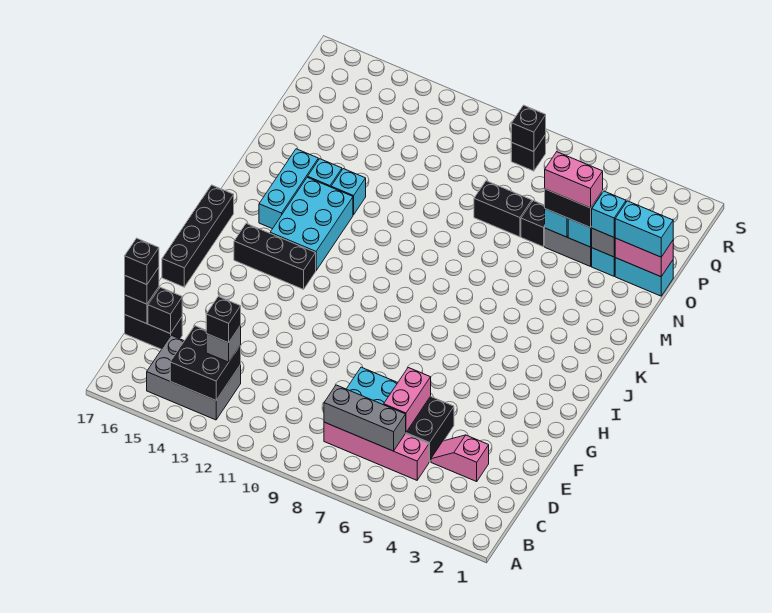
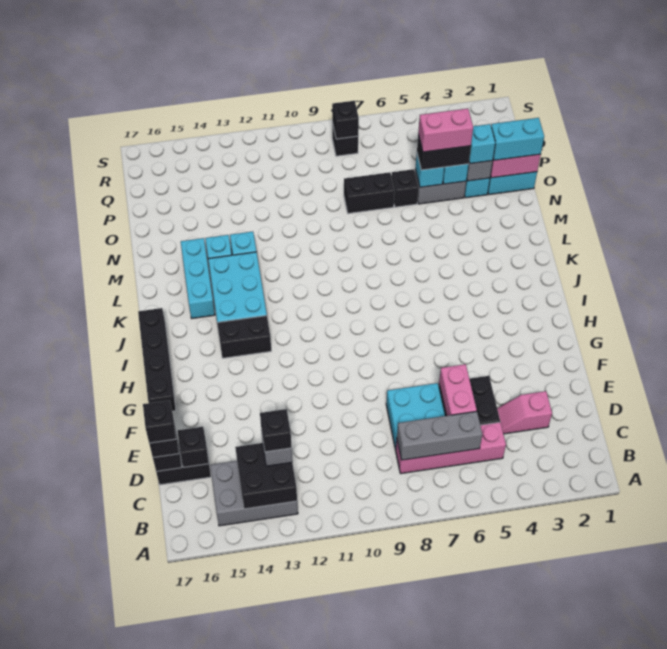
black brick I13:I15 level 1 -> black brick I13:I14 level 1

